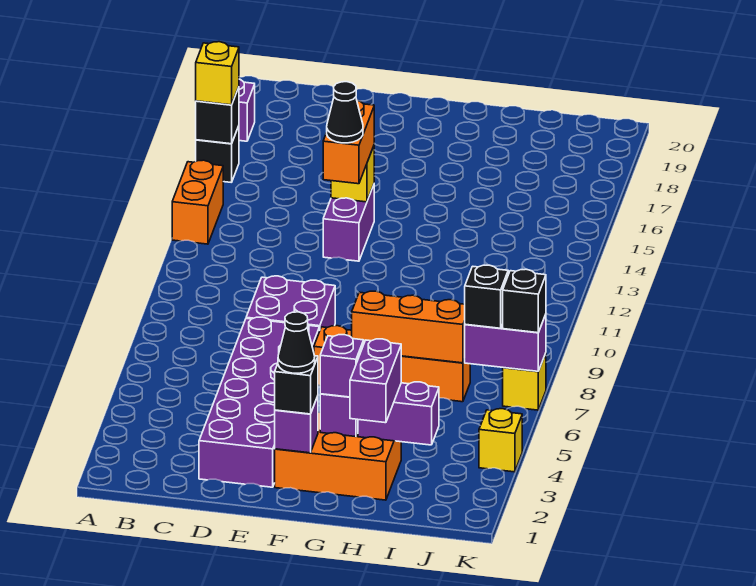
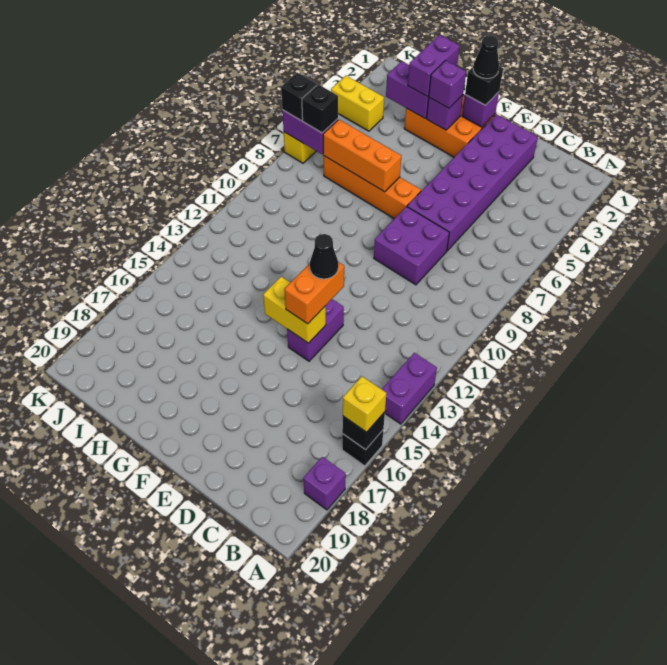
orange brick A13:A14 level 1 -> purple brick A13:A14 level 1
yellow brick E14 level 2 -> yellow brick E14:F14 level 2
yellow brick K4 level 1 -> yellow brick J4:K4 level 1

